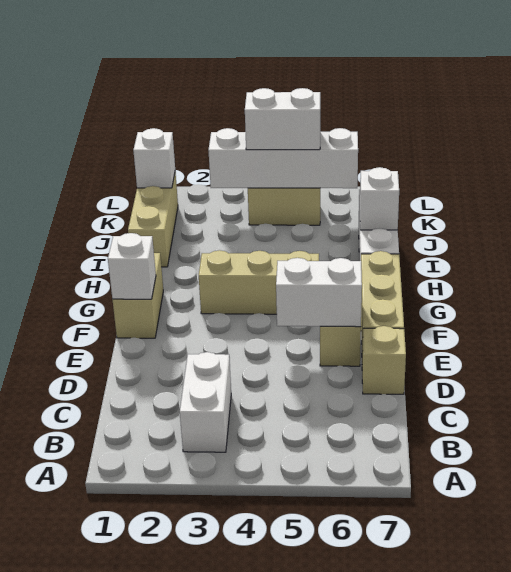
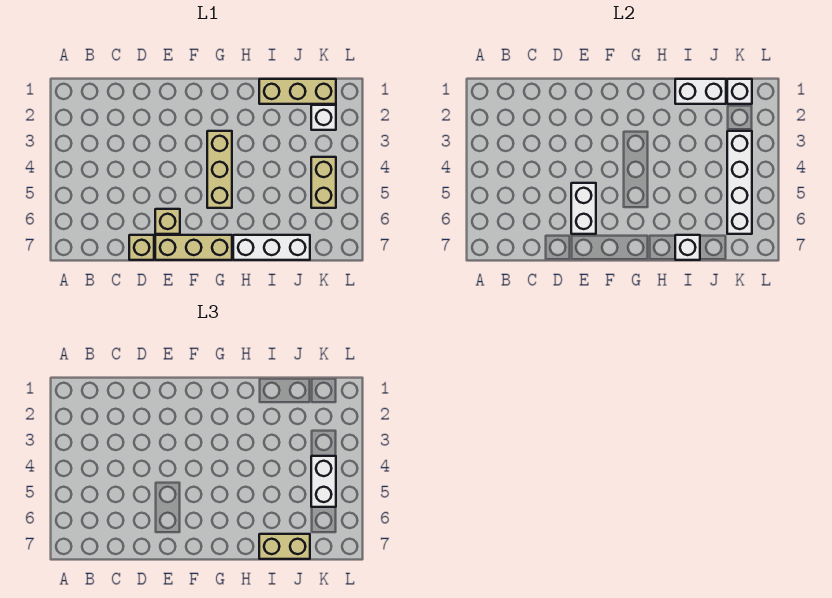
white brick B3:C3 level 1 -> white brick I1:J1 level 2
tan brick F1:G1 level 1 -> tan brick I7:J7 level 3
white brick F1 level 2 -> white brick K2 level 1

